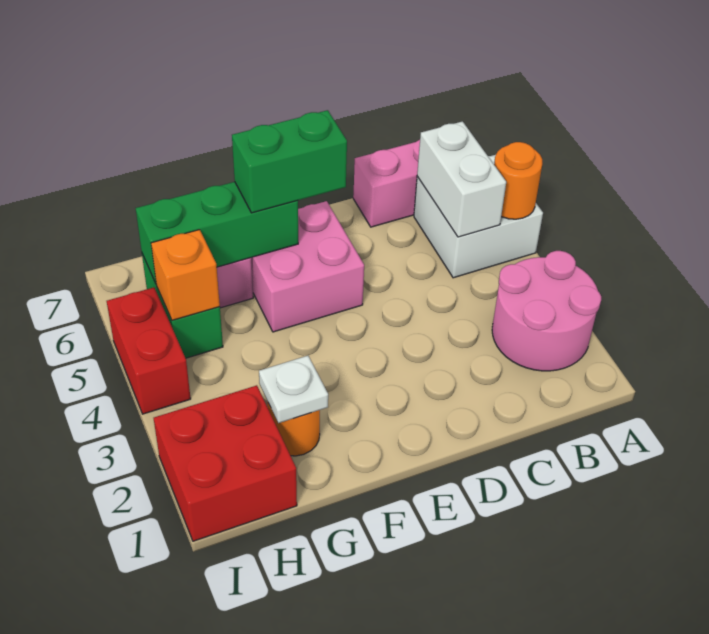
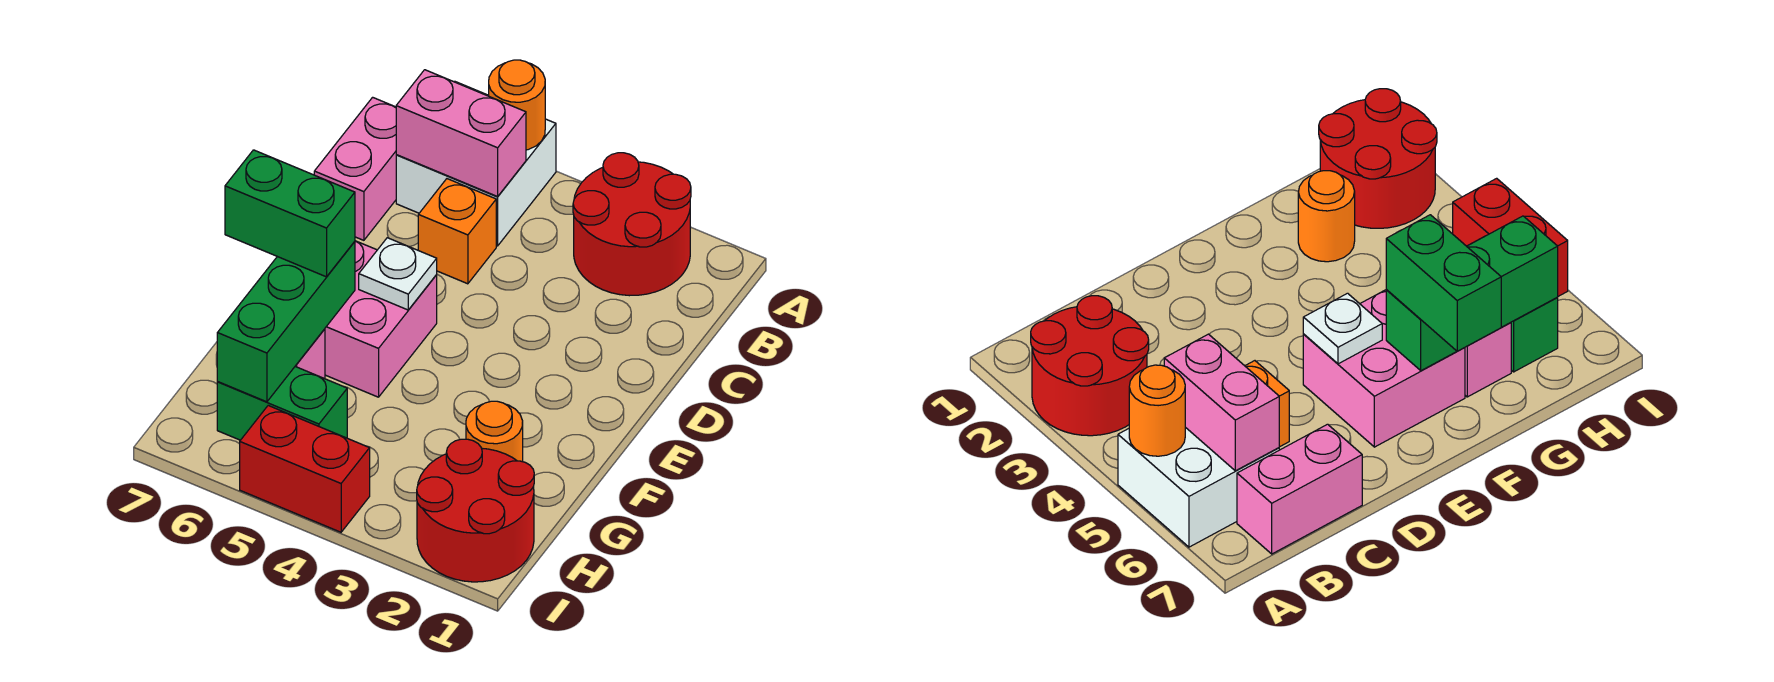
pink round brick A2:B3 level 1 -> red round brick A2:B3 level 1
white brick B5:B6 level 2 -> pink brick B5:B6 level 2
green brick E6:F6 level 3 -> green brick F6:F7 level 3
white plate G2 level 2 -> white plate E5 level 2
red brick H1:I2 level 1 -> red round brick H1:I2 level 1
orange brick H5 level 2 -> orange brick C5 level 1

